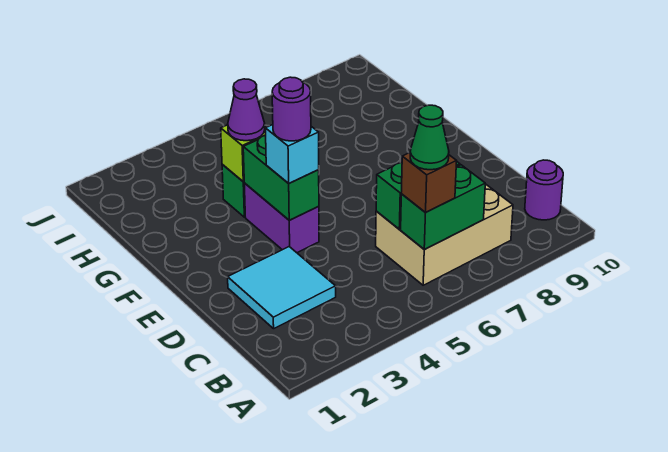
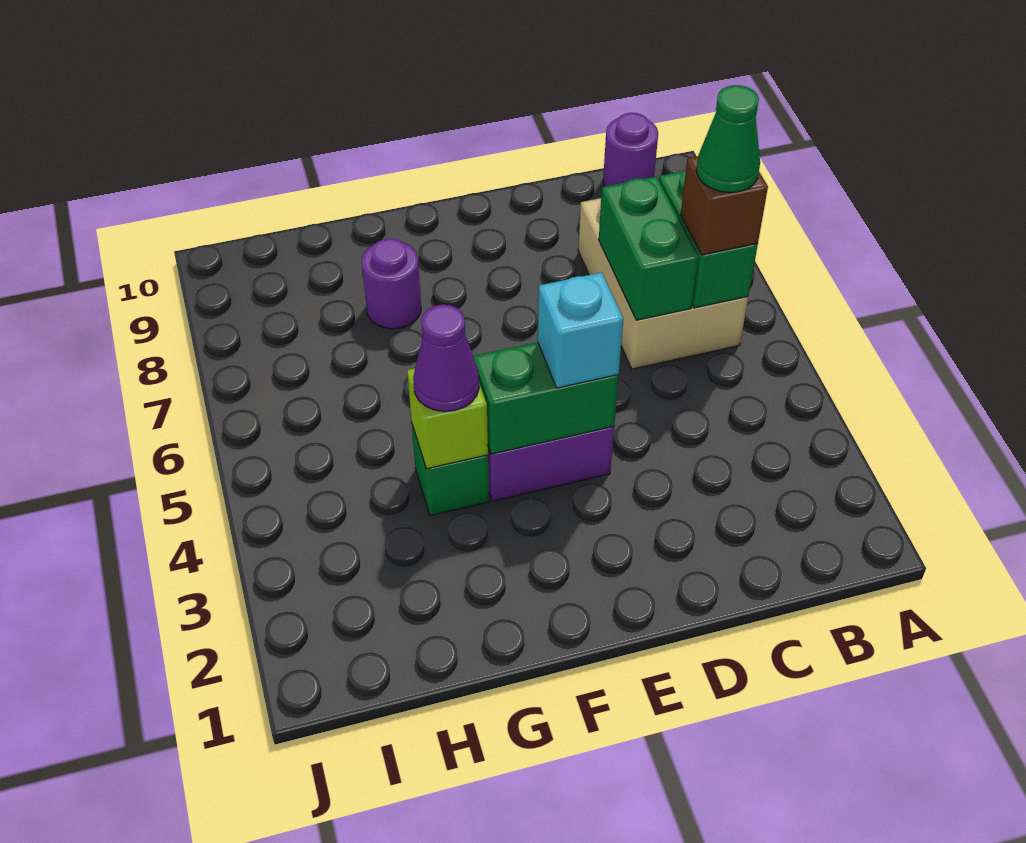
cyan tile C2:D3 level 1 -> none
purple round brick E4 level 4 -> purple round brick G8 level 1

